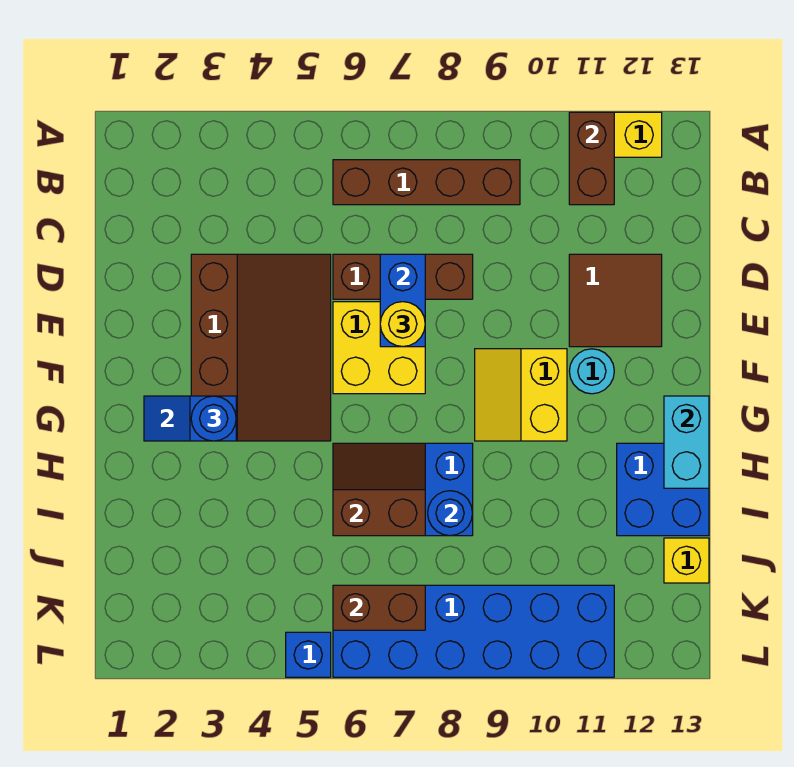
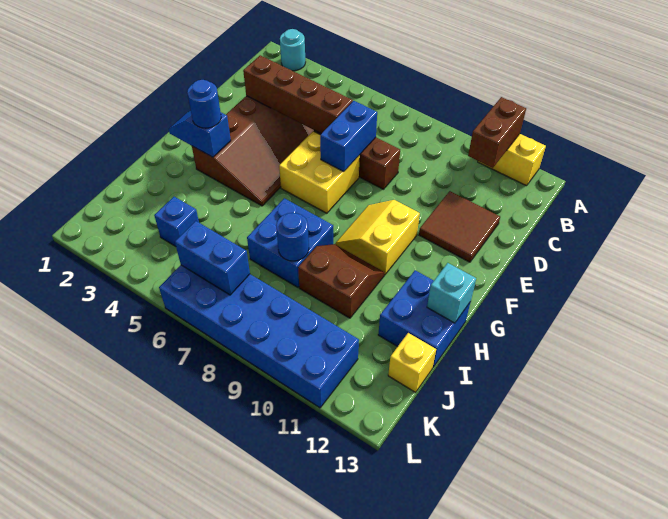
brown brick B6:B9 level 1 -> brown brick D3:D6 level 2
yellow round brick E7 level 3 -> none
cyan round brick F11 level 1 -> cyan round brick A2 level 1
cyan brick G13:H13 level 2 -> cyan brick H13 level 2
brown slope H6:I7 level 2 top I -> brown slope H9:I10 level 1 top I
brown brick K6:K7 level 2 -> blue brick K6:K7 level 2
blue brick L5 level 1 -> blue brick J4 level 1

